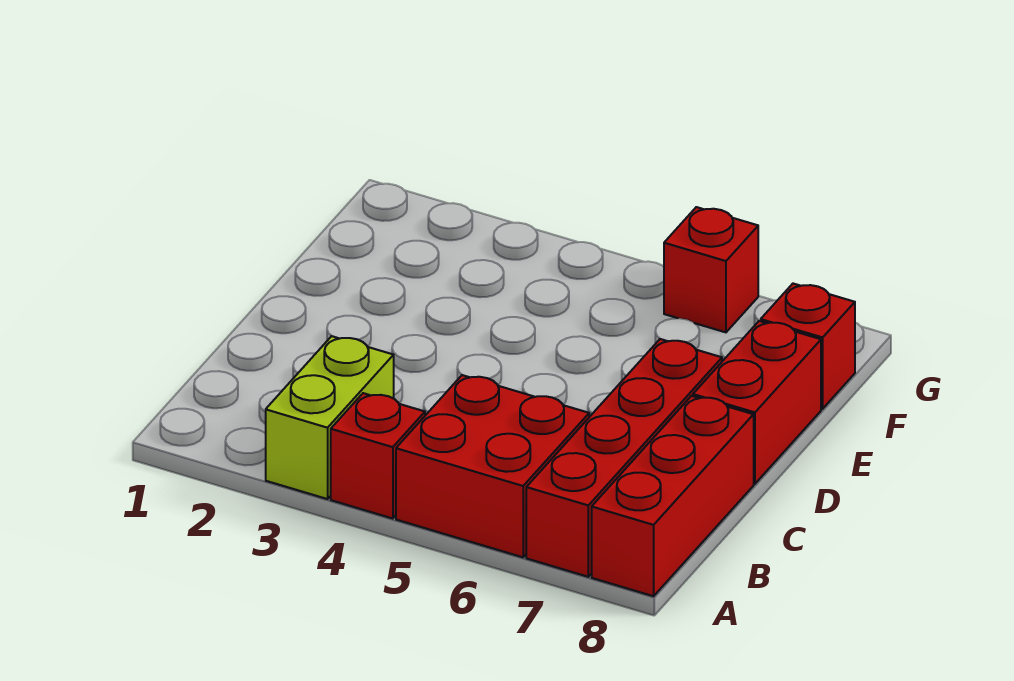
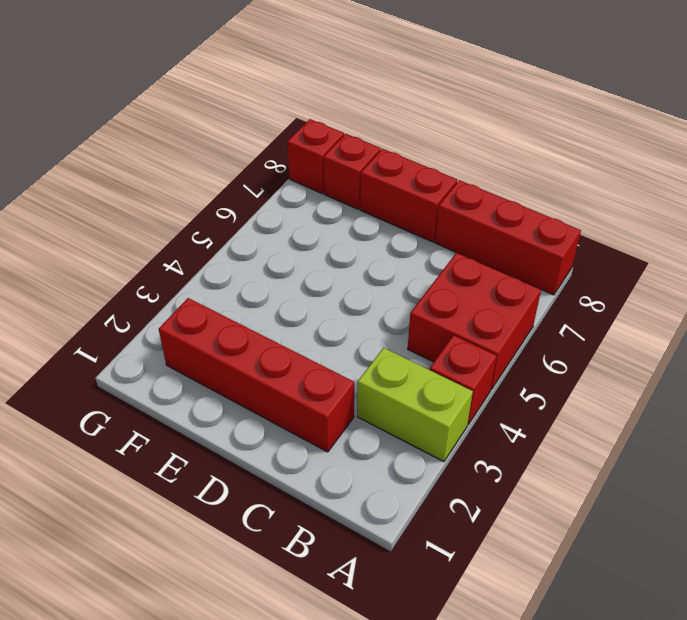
red brick A7:D7 level 1 -> red brick C2:F2 level 1
red brick G6 level 1 -> red brick G8 level 1

